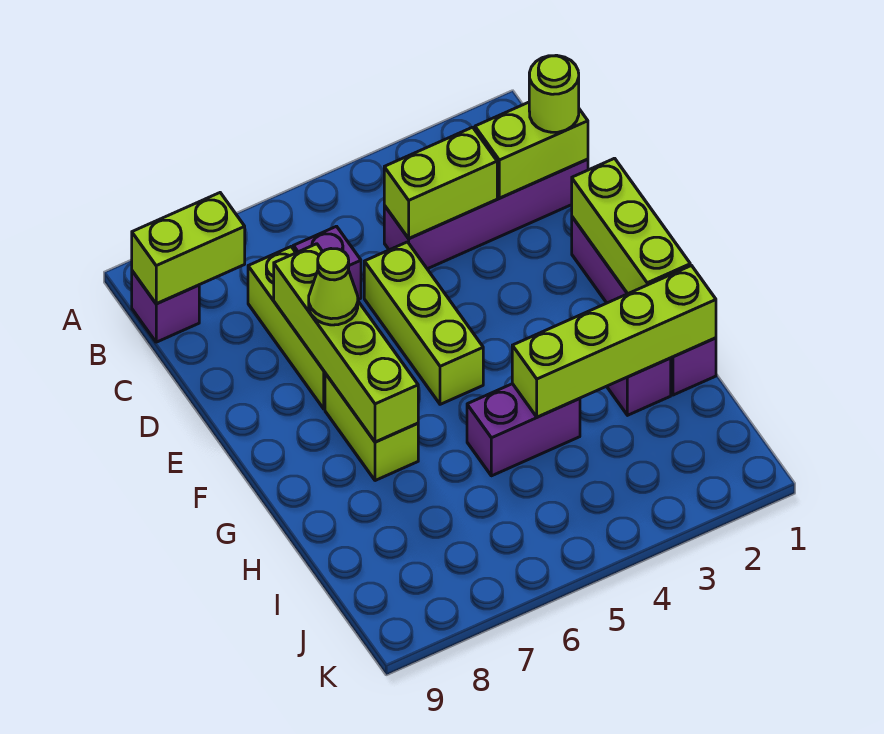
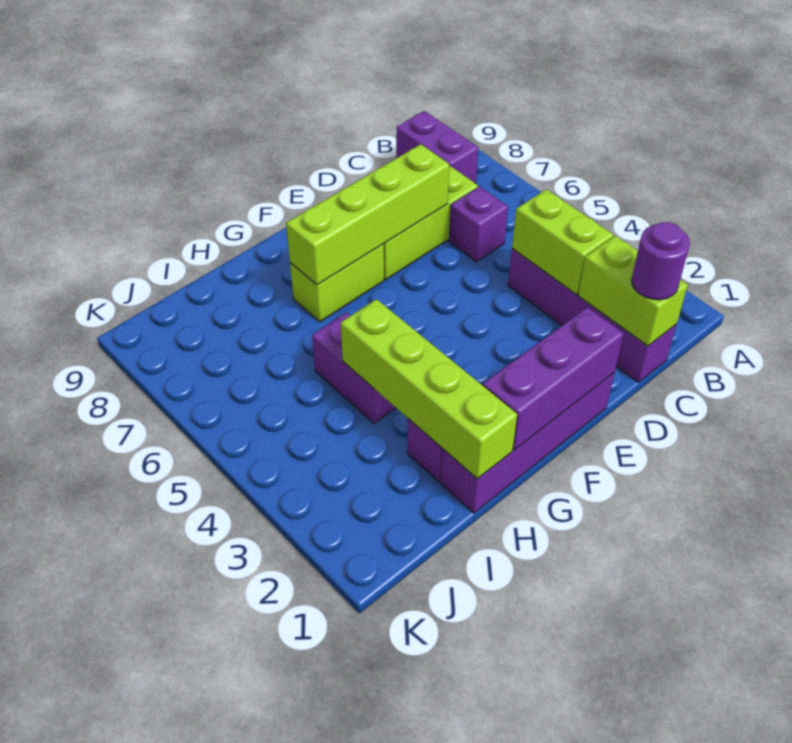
lime brick B8:B9 level 2 -> none
purple brick B9 level 1 -> purple brick B8:B9 level 1
lime round brick C1 level 3 -> purple round brick C1 level 3
lime brick D5:F5 level 1 -> none
lime brick E1:G1 level 2 -> purple brick E1:G1 level 2
lime cone E7 level 3 -> none

